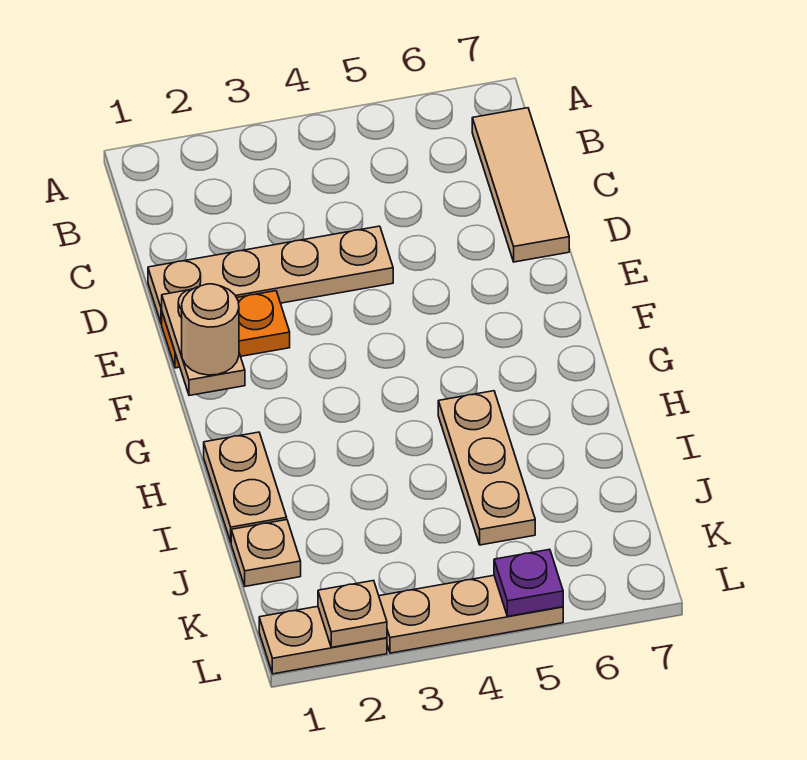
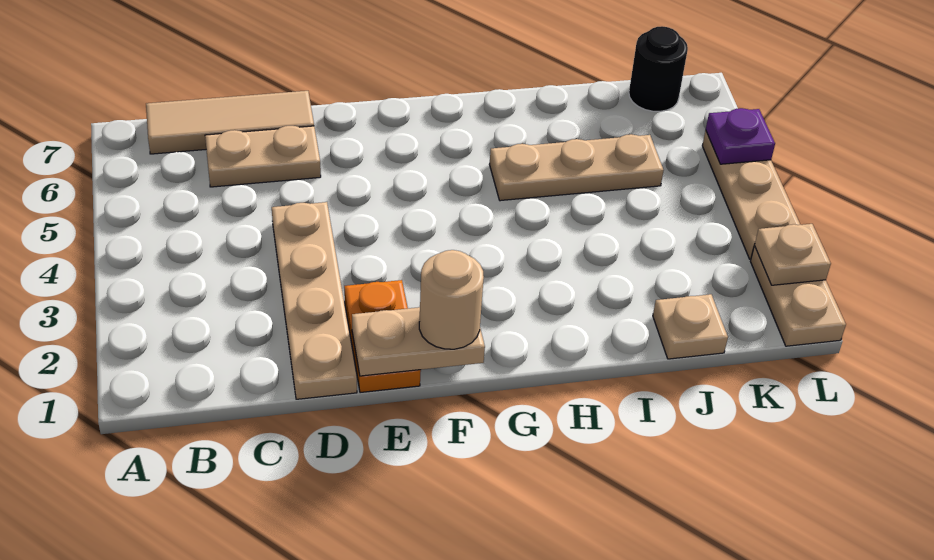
tan plate H1:I1 level 1 -> tan plate C6:D6 level 1
none -> black round brick K7 level 1

